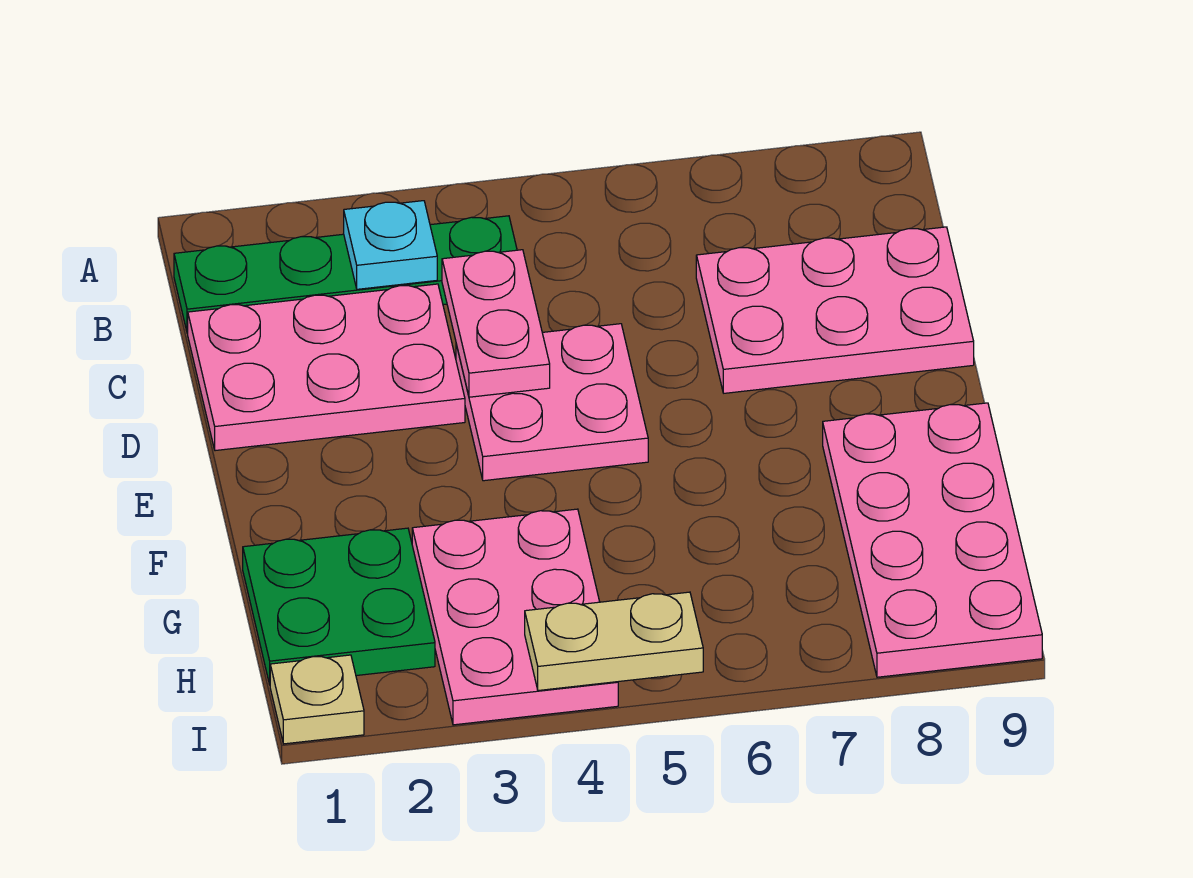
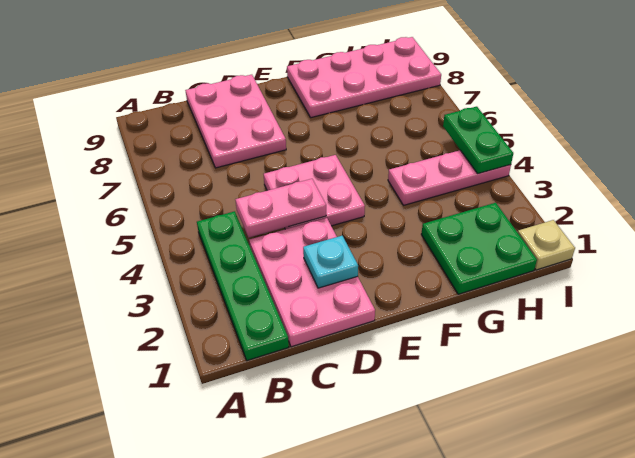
cyan plate B3 level 2 -> cyan plate D2 level 2
pink plate G3:I4 level 1 -> pink plate G4:I4 level 1
tan plate I4:I5 level 2 -> green plate I4:I5 level 2

